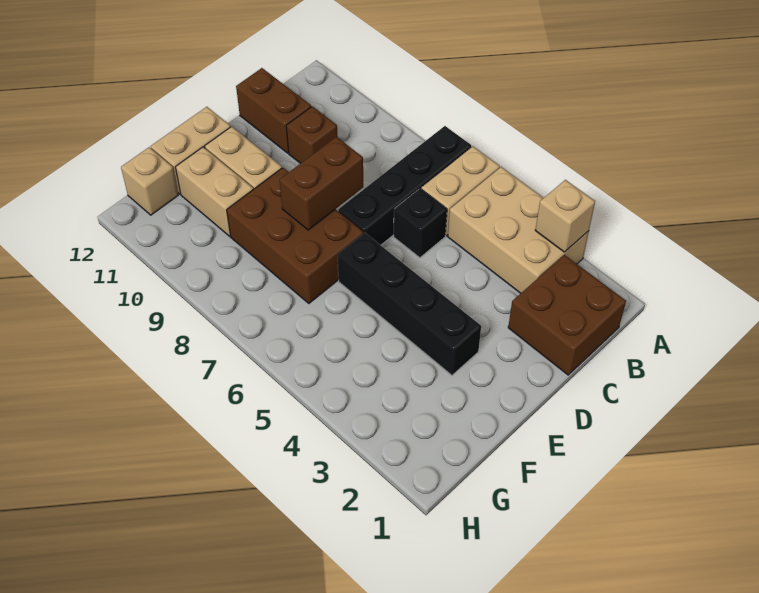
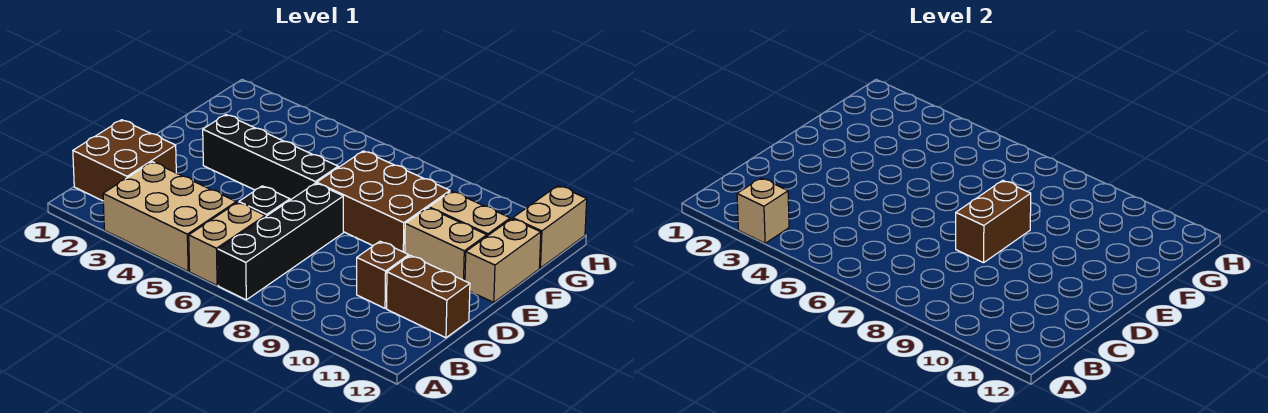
tan brick G12 level 1 -> tan brick G12:H12 level 1

